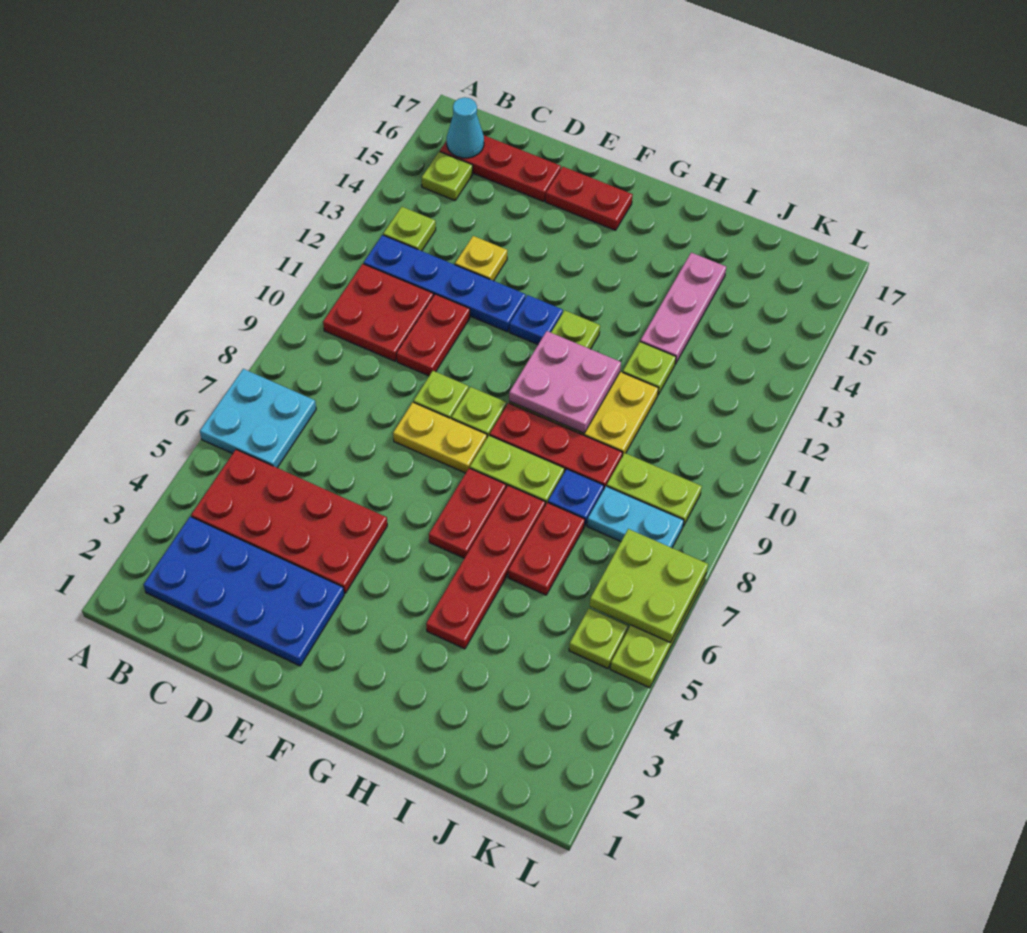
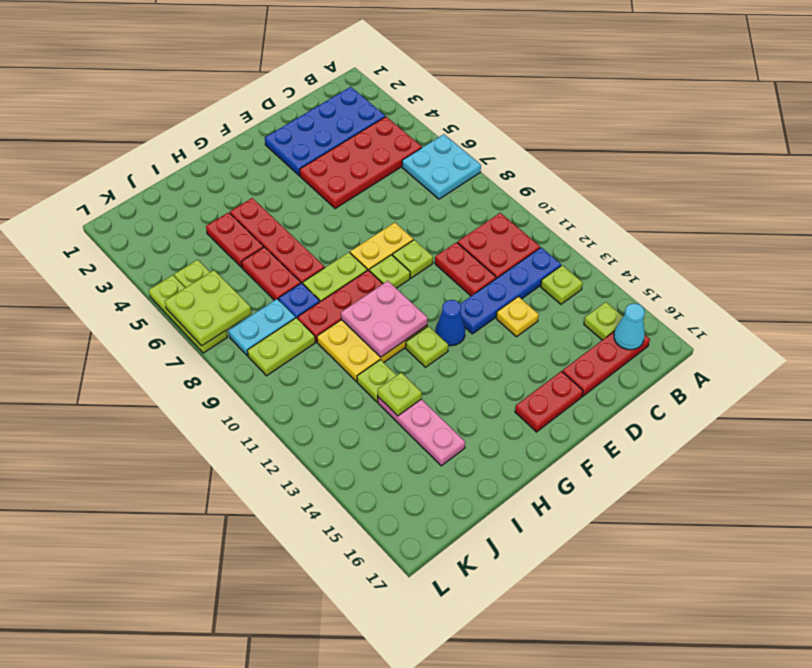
blue plate F12 level 1 -> blue cone F12 level 1
red plate G6:G7 level 1 -> red plate I4:I5 level 1
none -> lime plate I13 level 2

